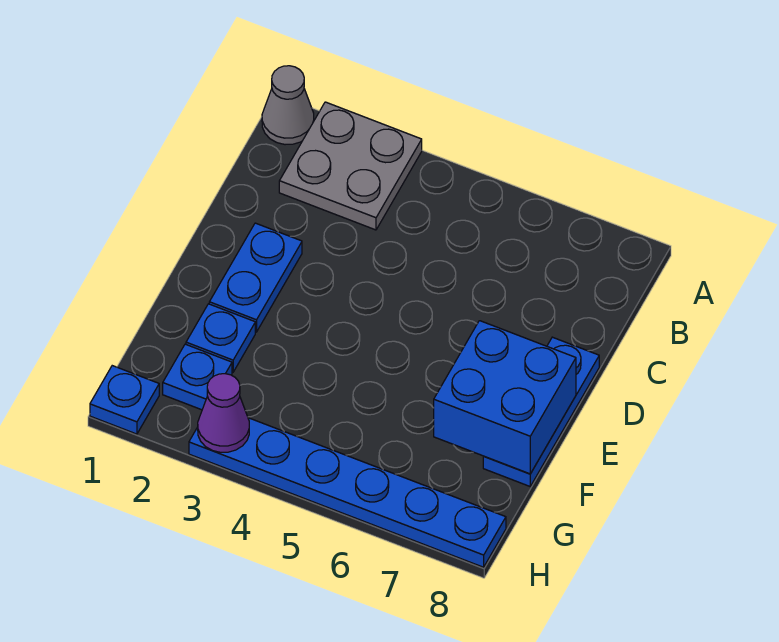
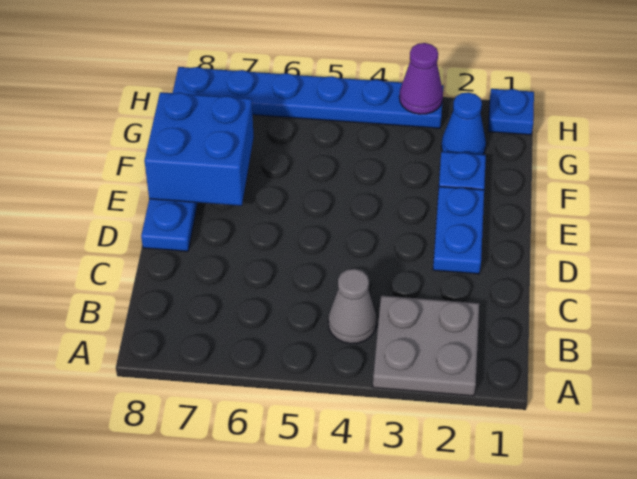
grey cone A1 level 1 -> grey cone B4 level 1
blue plate G2 level 1 -> blue cone G2 level 1

